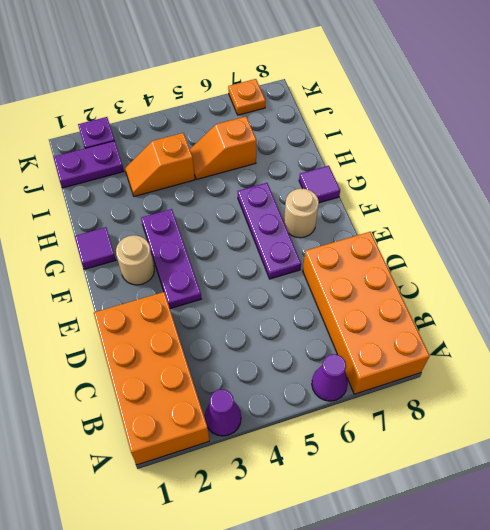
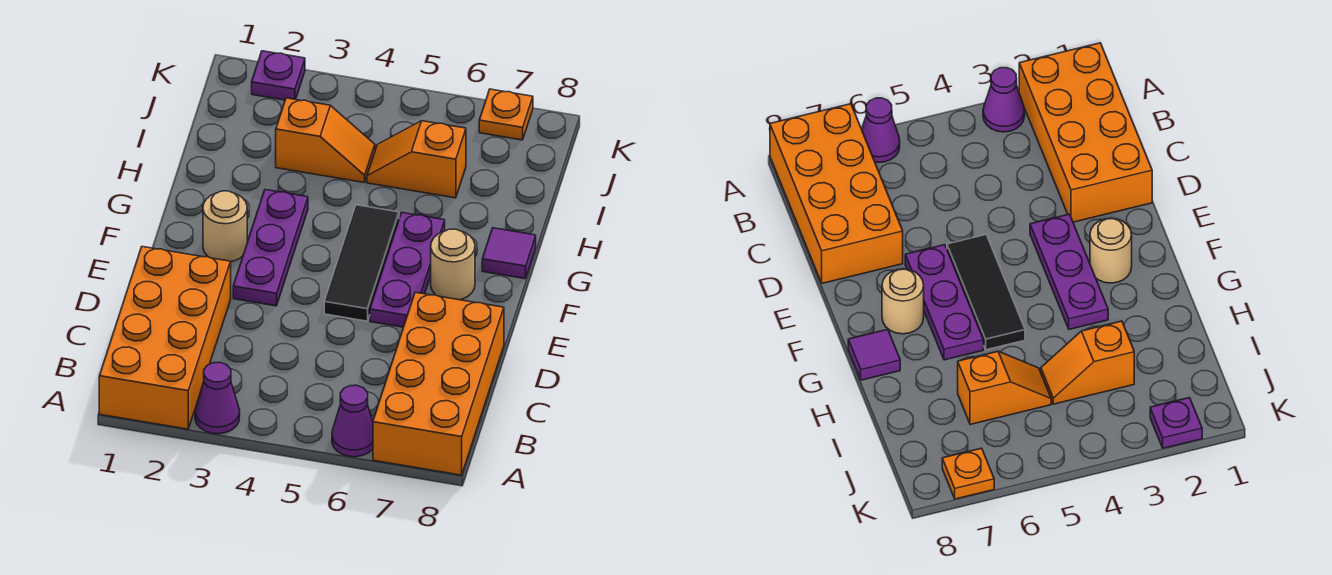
none -> black tile E5:G5 level 1
purple tile G1 level 1 -> none
orange slope I3:I4 level 1 top 4 -> orange slope I3:I4 level 1 top 3
purple plate J1:J2 level 1 -> none

